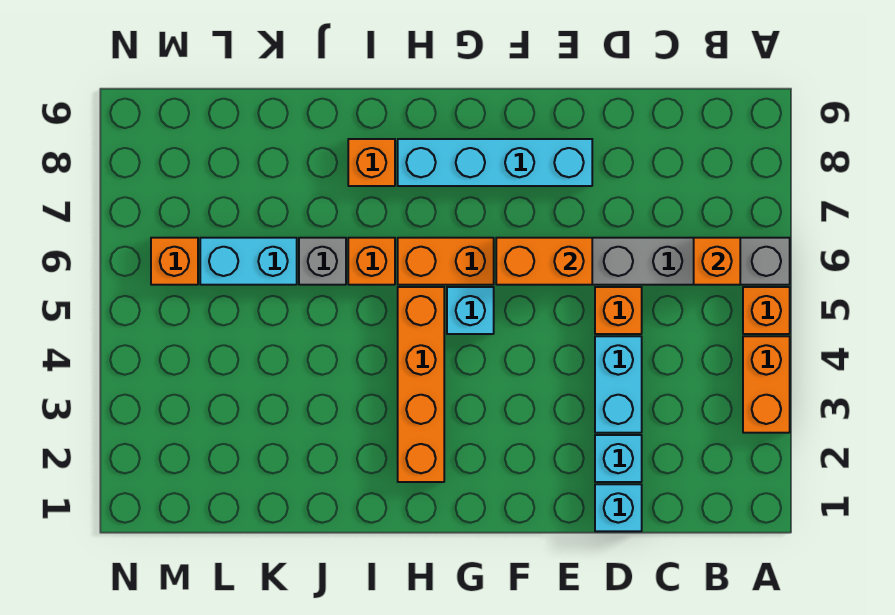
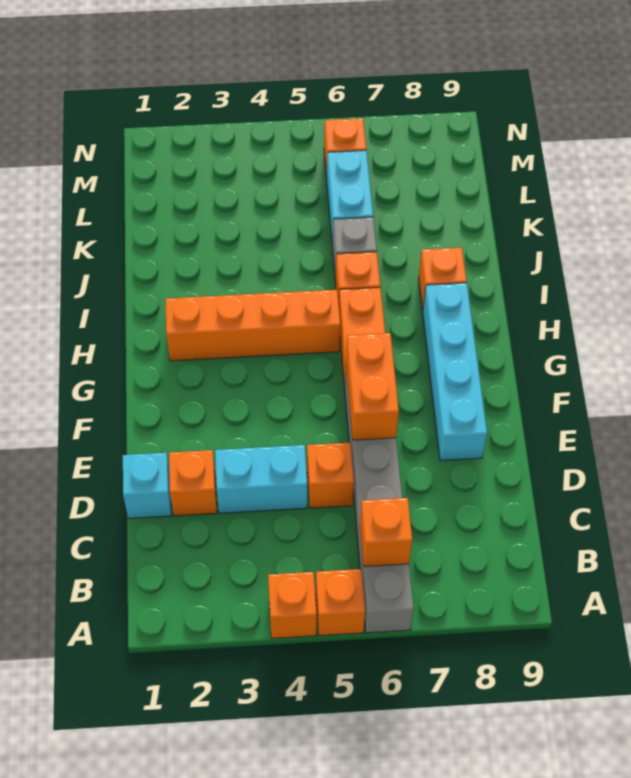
orange brick A3:A4 level 1 -> orange brick A4 level 1
cyan brick D2 level 1 -> orange brick D2 level 1
cyan brick G5 level 1 -> none

